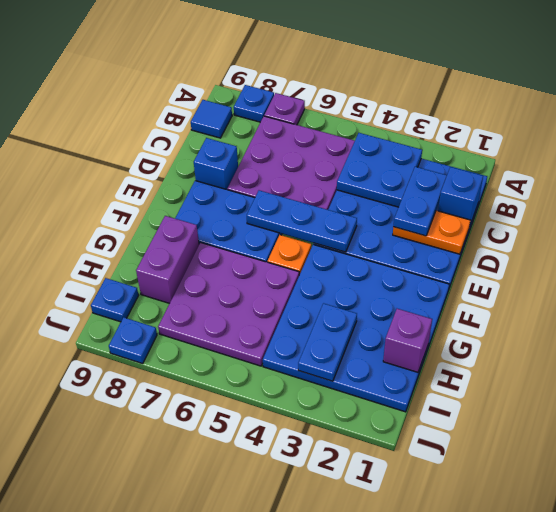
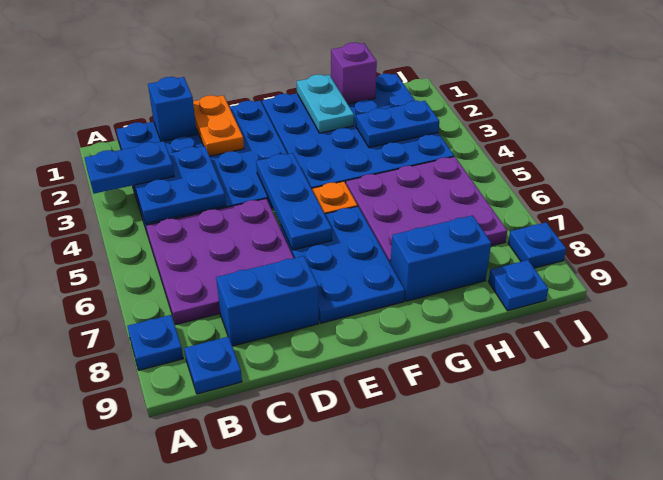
purple plate A7 level 1 -> none
blue tile B9 level 1 -> blue plate B9 level 1
blue plate C2:D2 level 3 -> blue plate A3:B3 level 3
blue brick D8 level 1 -> blue brick C8:D8 level 1
none -> cyan plate G1:G2 level 2
purple brick G8:H8 level 1 -> blue brick G8:H8 level 1

